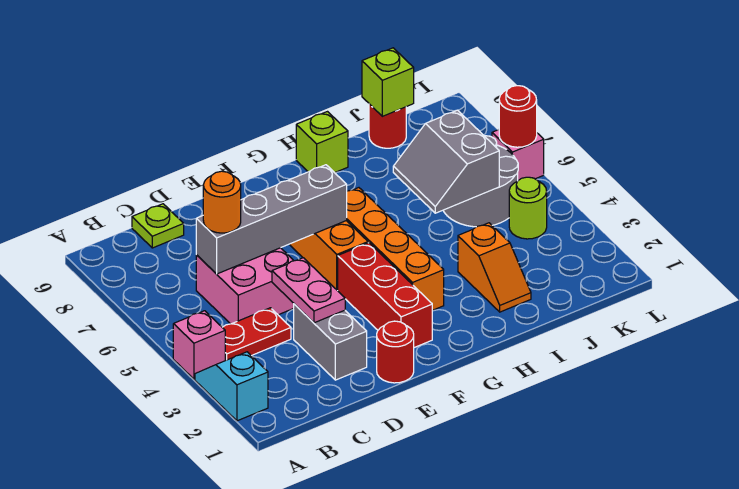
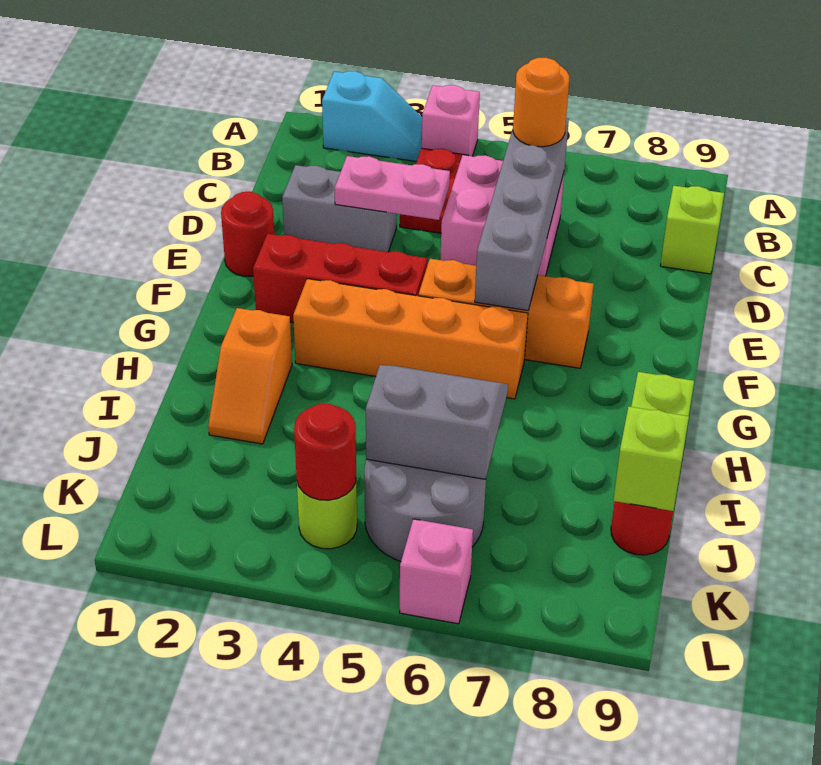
lime plate C9 level 1 -> lime brick C9 level 1
orange slope I2:I3 level 1 top 3 -> orange slope H2:I2 level 1 top H
red round brick L6 level 2 -> red round brick K4 level 2

